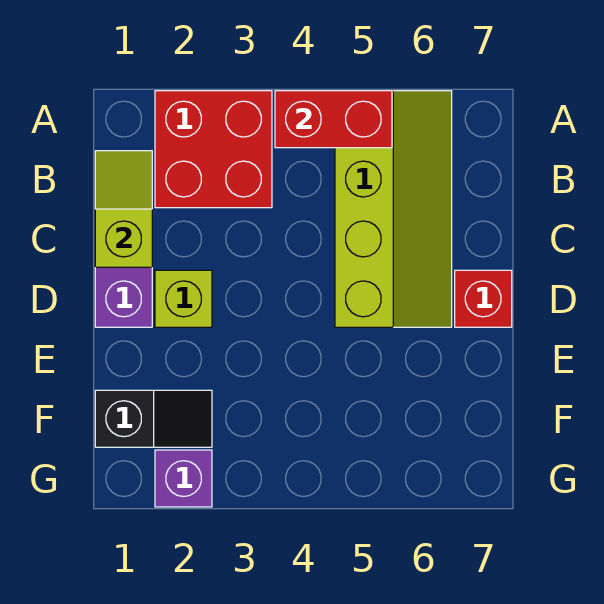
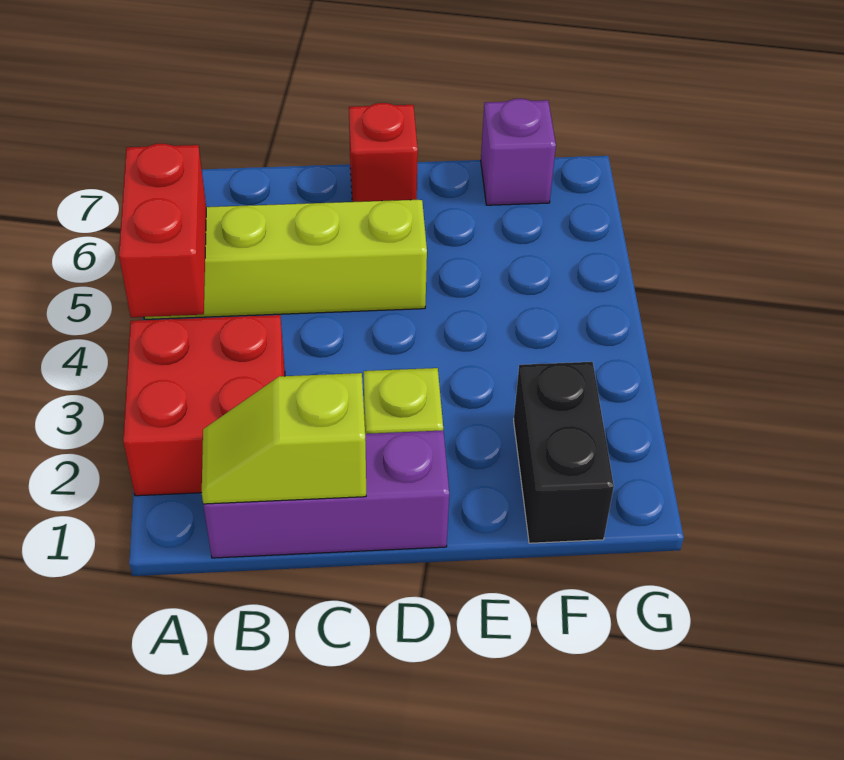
black slope F1:F2 level 1 top 1 -> black brick F1:F2 level 1
purple brick G2 level 1 -> purple brick F7 level 1

